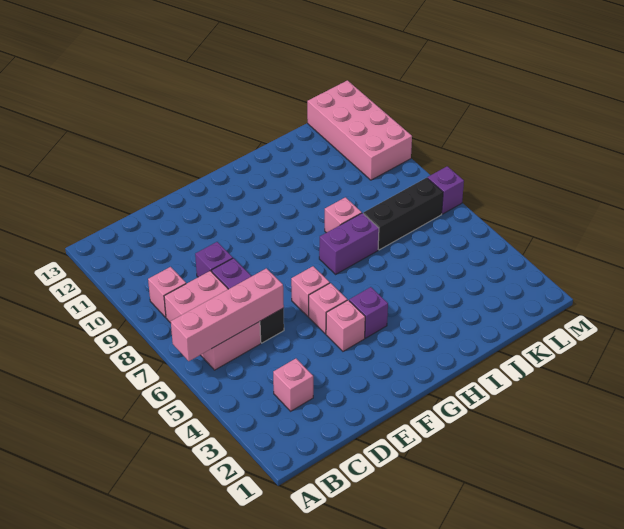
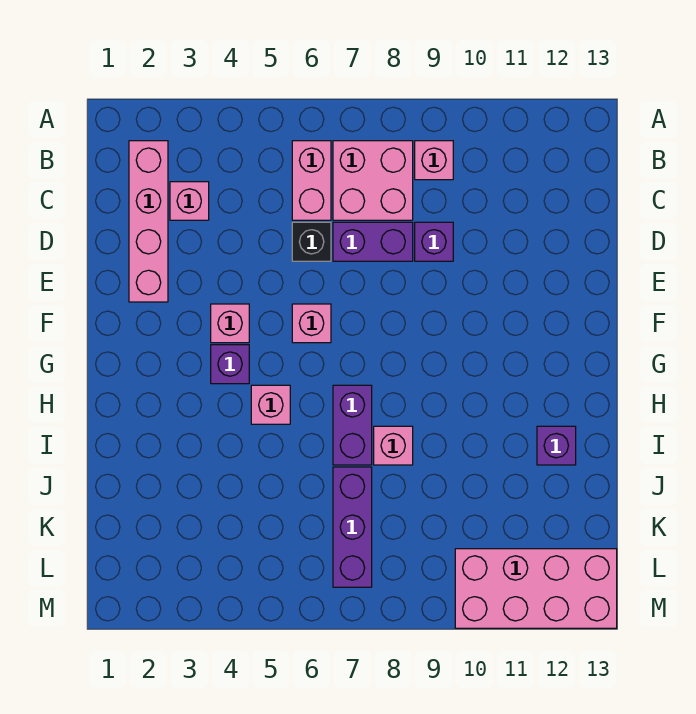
pink brick A6:D6 level 2 -> pink brick B2:E2 level 1
pink brick F5 level 1 -> pink brick H5 level 1
black brick J7:L7 level 1 -> purple brick J7:L7 level 1
purple brick M7 level 1 -> purple brick I12 level 1

